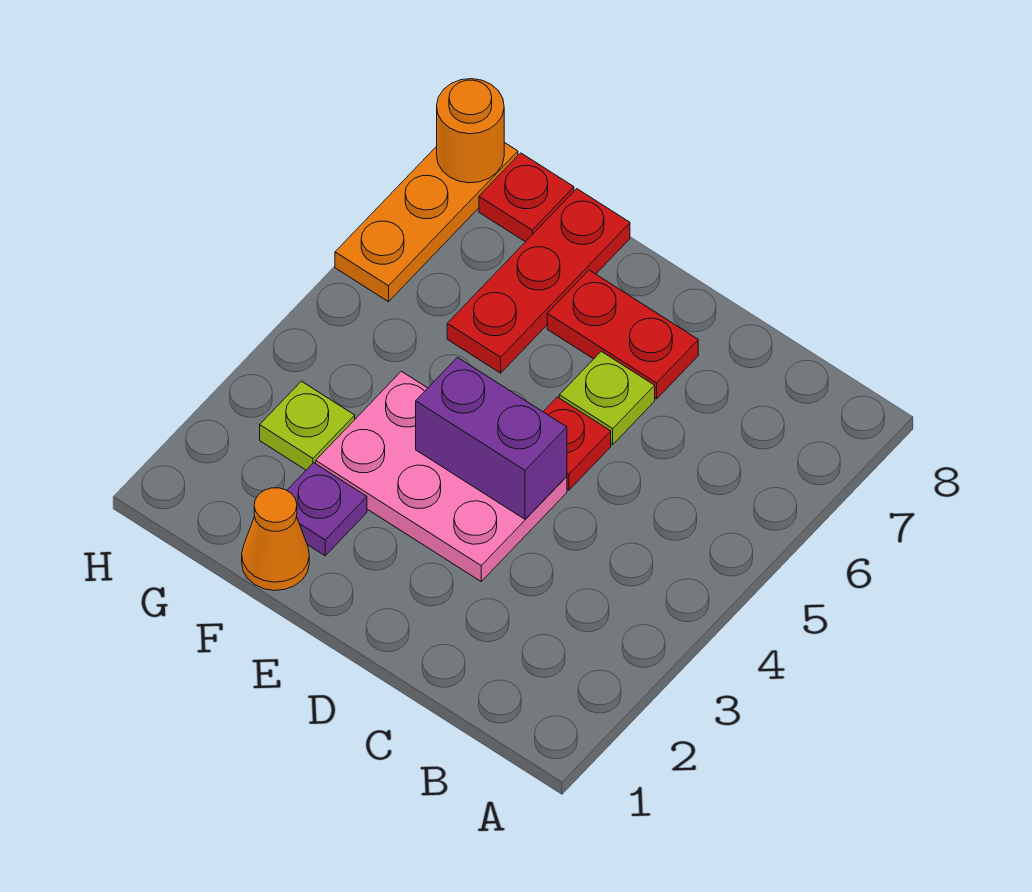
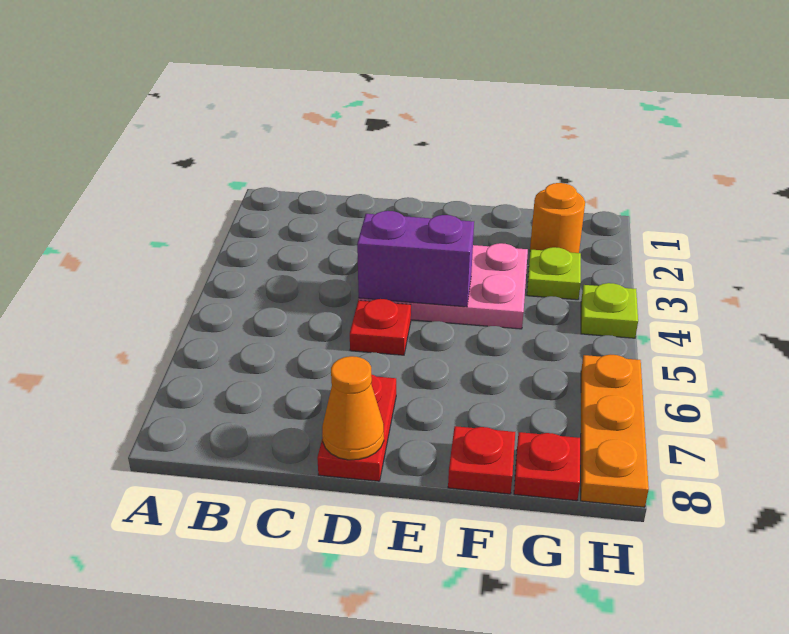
lime plate D6 level 1 -> lime plate H4 level 1
red plate D7:E7 level 1 -> red plate D7:D8 level 1
orange cone F1 level 1 -> orange cone D8 level 2
purple plate F2 level 1 -> none
red plate F6:F8 level 1 -> red plate F8 level 1
orange round brick H8 level 2 -> orange round brick G2 level 1

